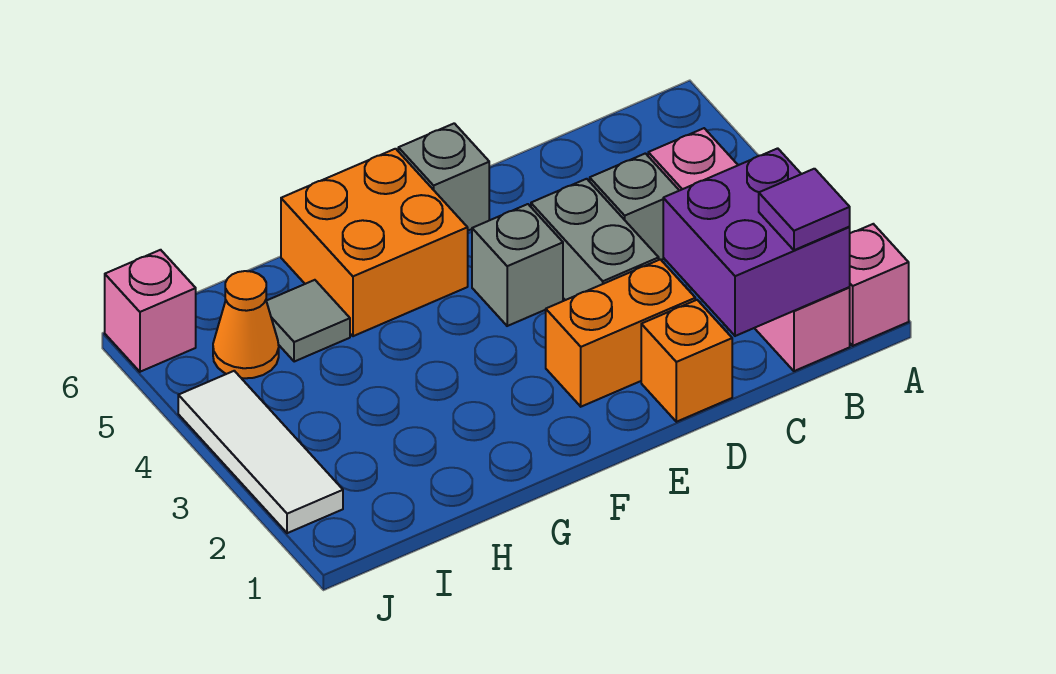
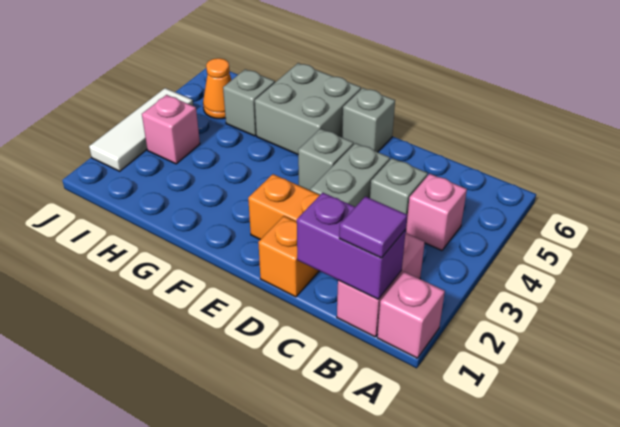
purple brick B1:C2 level 2 -> purple brick B1:C1 level 2
orange brick F5:G6 level 1 -> grey brick F5:G6 level 1
grey tile H5 level 1 -> grey brick H5 level 1
pink brick J6 level 1 -> pink brick I3 level 1

